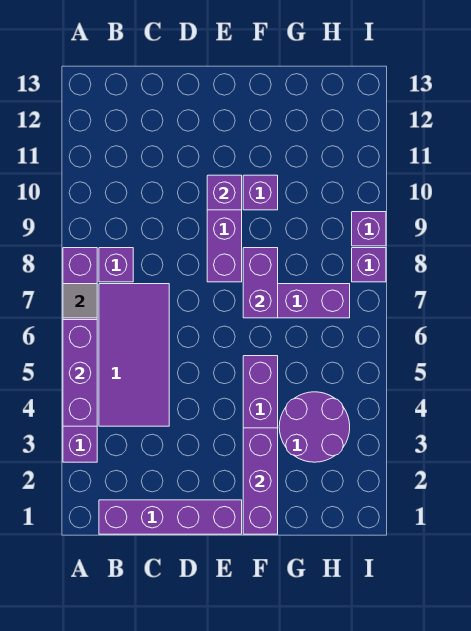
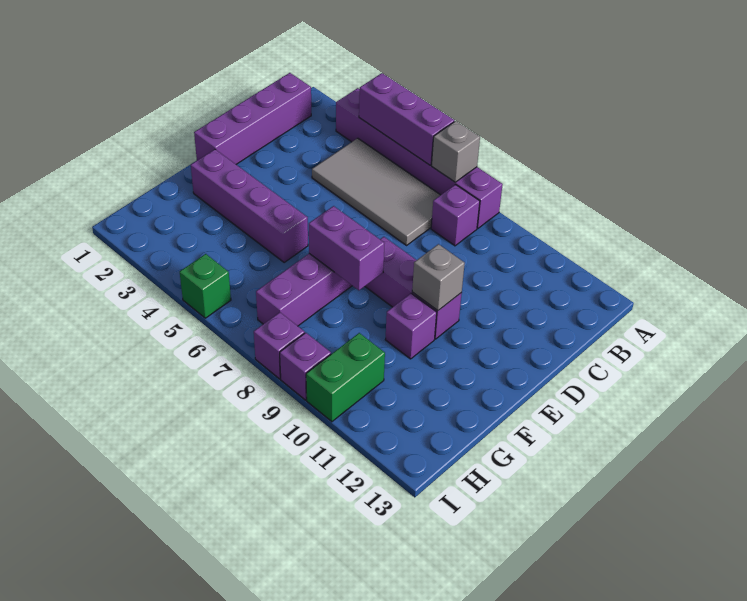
grey tile A7 level 2 -> grey brick A7 level 2
purple tile B4:C7 level 1 -> grey tile B4:C7 level 1
purple brick E10 level 2 -> grey brick E10 level 2
purple brick F1:F3 level 2 -> none
purple round brick G3:H4 level 1 -> none
none -> green brick H10:I10 level 1
none -> green brick I5 level 1

